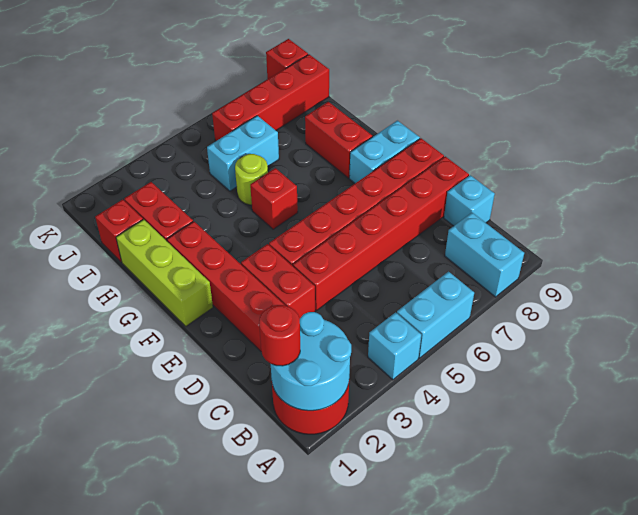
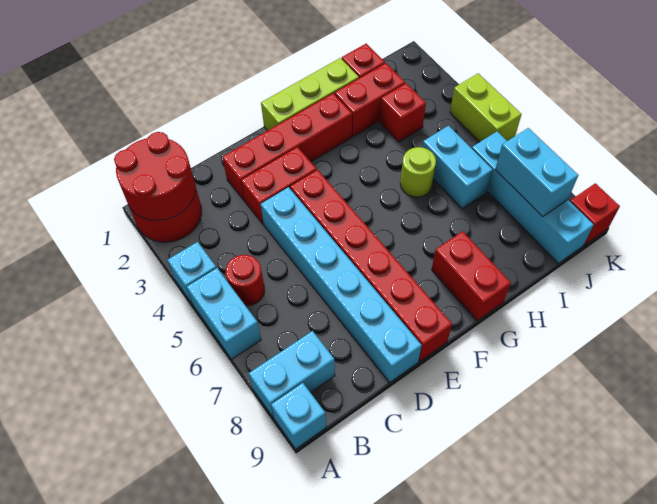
cyan round brick A1:B2 level 2 -> red round brick A1:B2 level 2
red round brick B1 level 3 -> red round brick B5 level 1
cyan brick C9 level 1 -> cyan brick A9 level 1
red brick D4:D9 level 1 -> cyan brick D4:D9 level 1
cyan brick F8:F9 level 1 -> cyan brick J7:J8 level 2
red brick G5 level 1 -> red brick I3 level 1
red brick G8:H8 level 1 -> red brick G8:G9 level 1
red brick J6:J9 level 1 -> cyan brick J6:J9 level 1
none -> lime brick K4:K5 level 1

